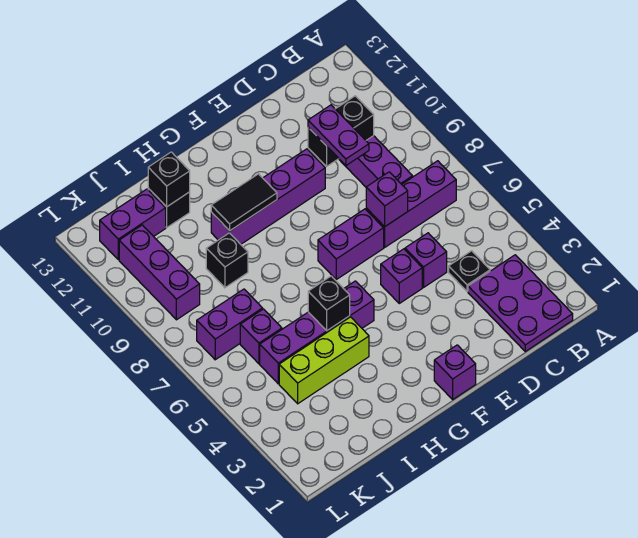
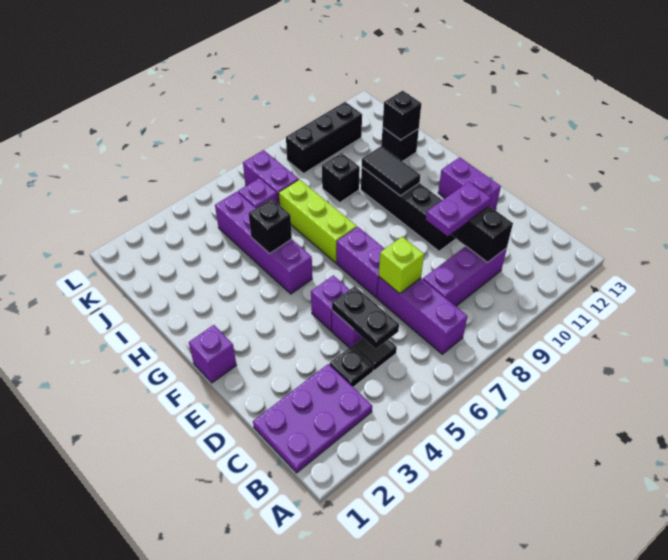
none -> black tile C5 level 1
none -> black plate C5:D5 level 2
purple brick D7 level 2 -> lime brick D7 level 2
purple brick E10:H10 level 1 -> black brick E10:H10 level 1
lime brick H4:J4 level 1 -> lime brick G7:I7 level 1
purple brick J12:K12 level 1 -> purple brick E12:F12 level 1
purple brick K9:K11 level 1 -> black brick K9:K11 level 1

